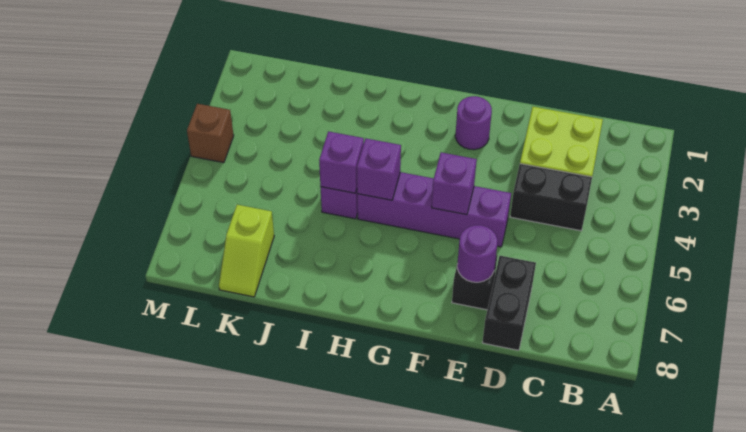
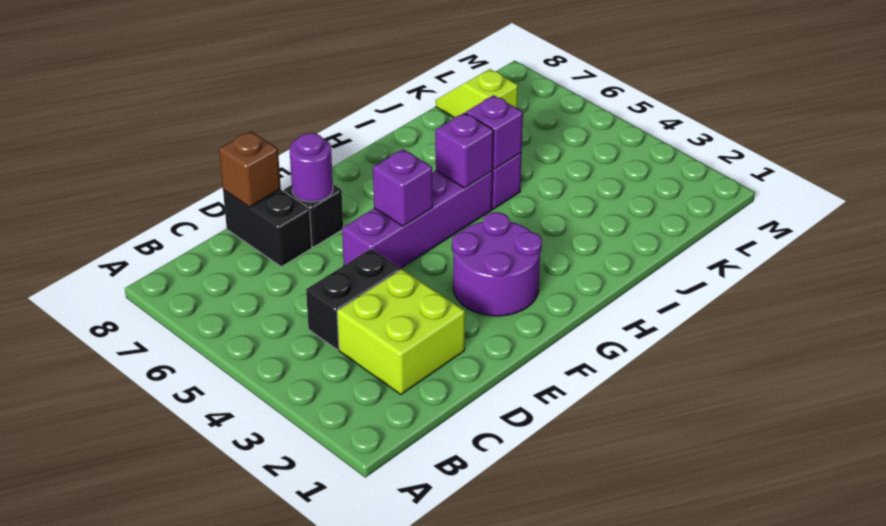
purple round brick F2 level 1 -> purple round brick F2:G3 level 1
brown brick M4 level 1 -> brown brick D8 level 2

